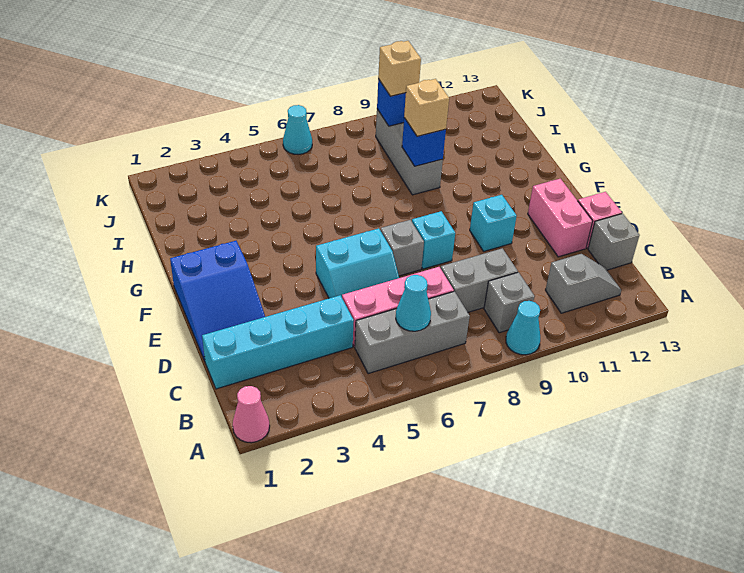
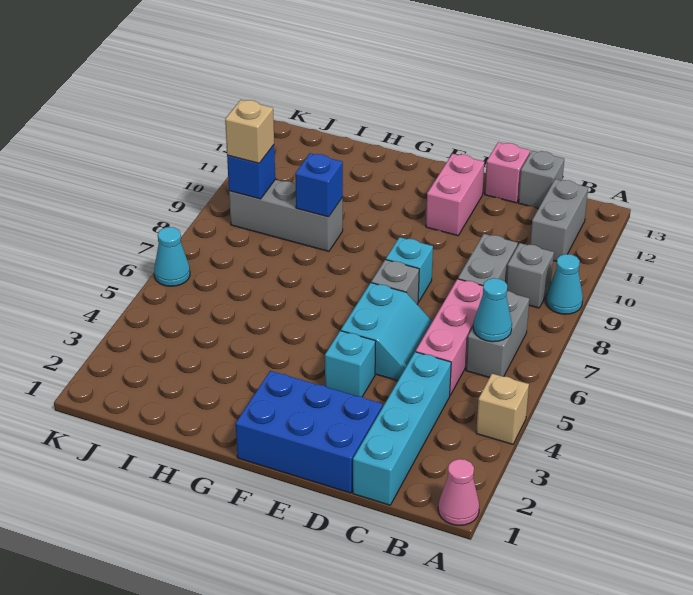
grey brick B5:B7 level 1 -> grey brick B6:B7 level 1
grey slope B11:B12 level 1 top 11 -> grey brick B11:B12 level 1
blue slope D1:F2 level 1 top F -> blue brick D1:F2 level 1
pink brick D12:E12 level 1 -> pink brick E11:E12 level 1
cyan brick E10 level 1 -> cyan brick E4 level 1
tan brick H9 level 3 -> tan brick A4 level 1

